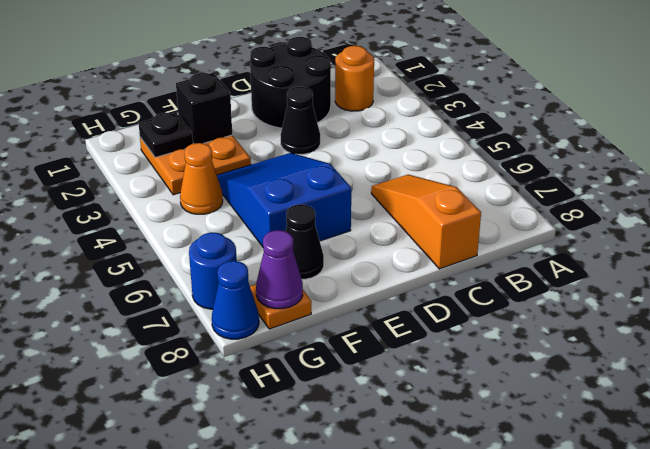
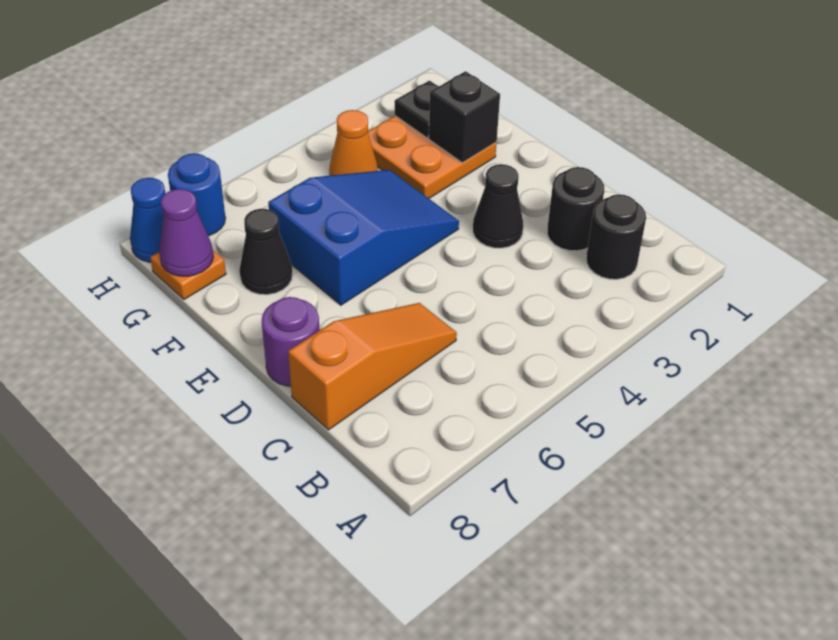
orange round brick B2 level 1 -> black round brick B2 level 1
black round brick C1:D2 level 1 -> black round brick C2 level 1
none -> purple round brick D8 level 1

